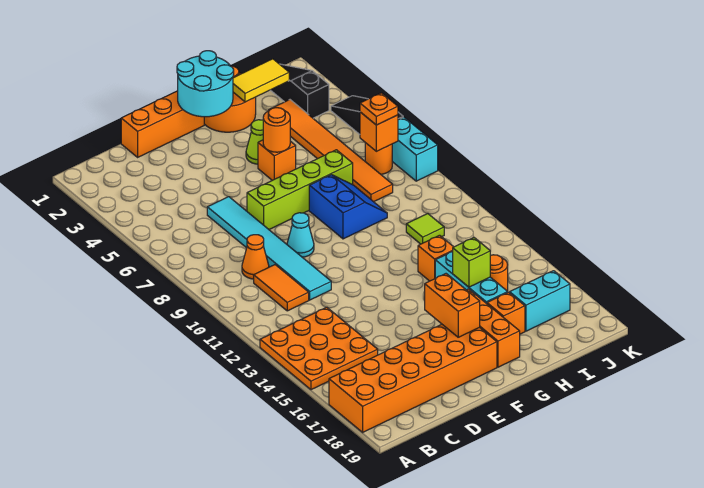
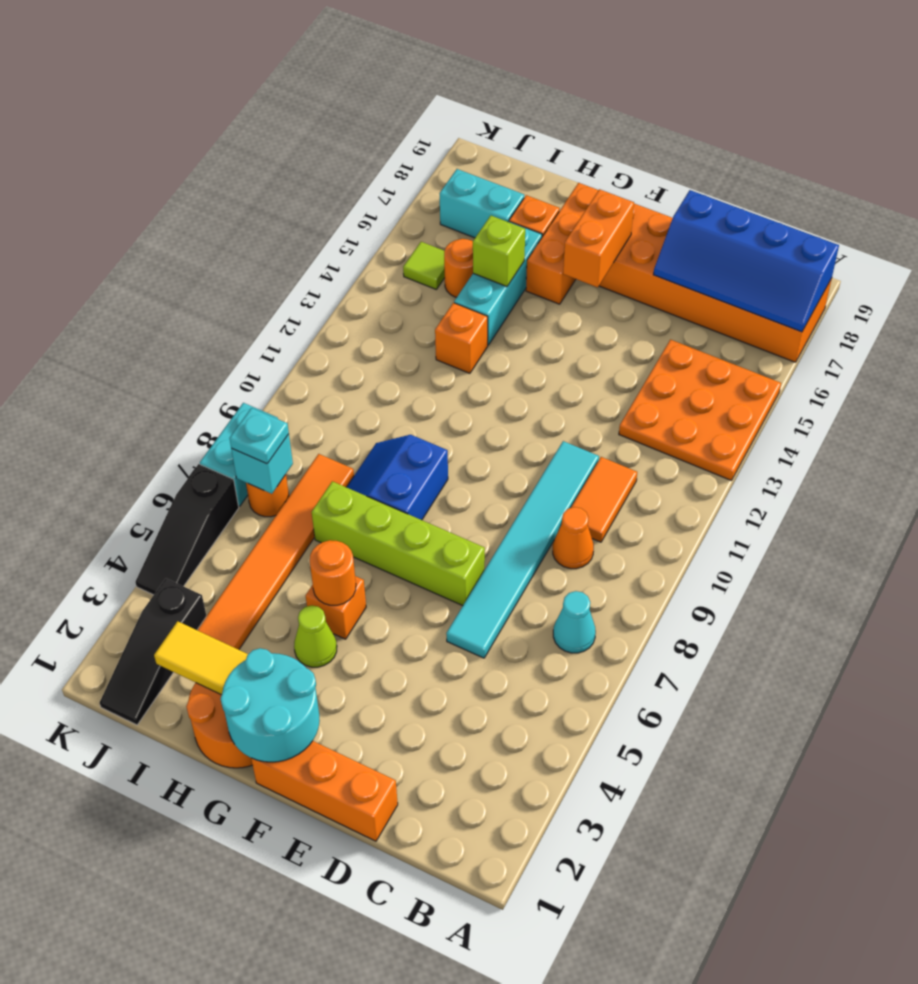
none -> blue slope A17:D18 level 2 top 18
cyan cone E9 level 1 -> cyan cone B7 level 1
lime tile I11 level 1 -> lime tile J15 level 1
orange brick J7 level 2 -> cyan brick J7 level 2
orange plate J7 level 3 -> cyan plate J7 level 3

